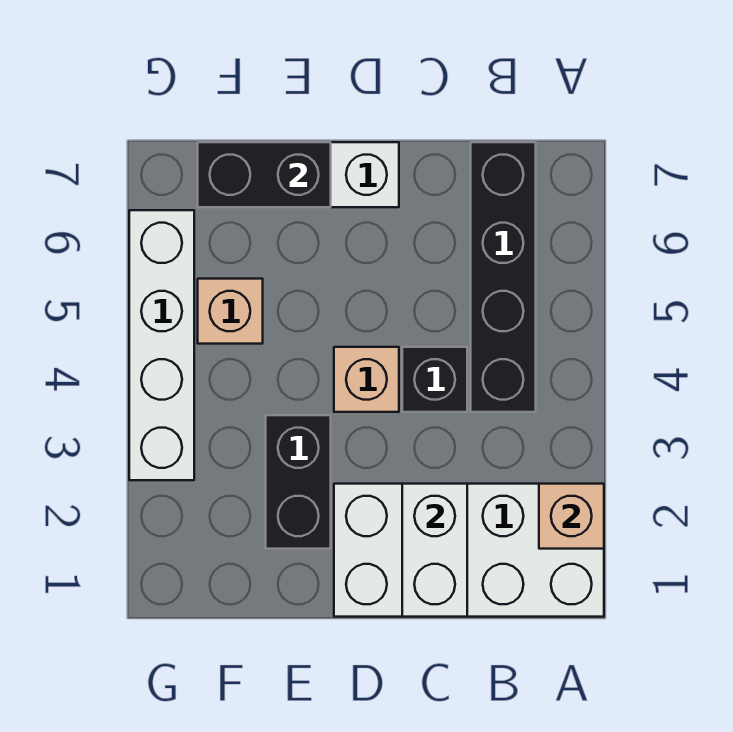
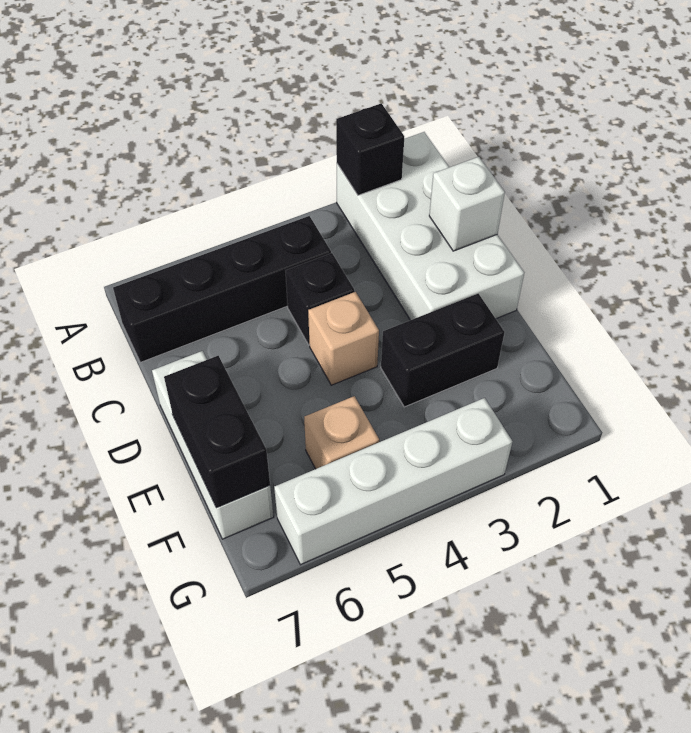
tan brick A2 level 2 -> black brick A2 level 2
white brick C1:C2 level 2 -> white brick C1 level 2

